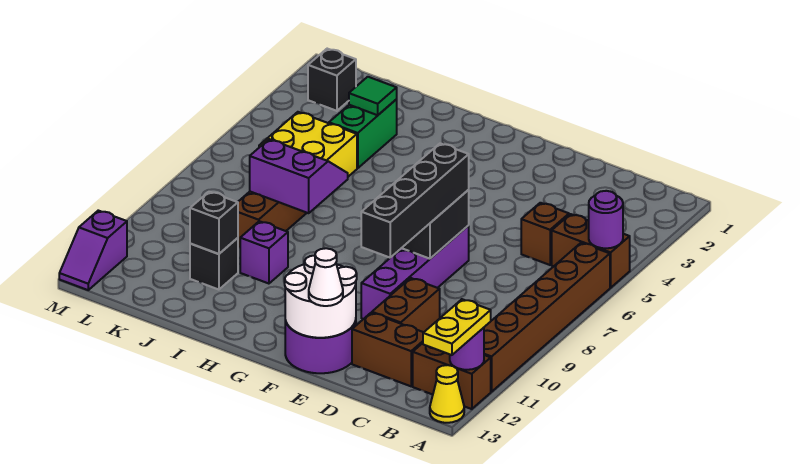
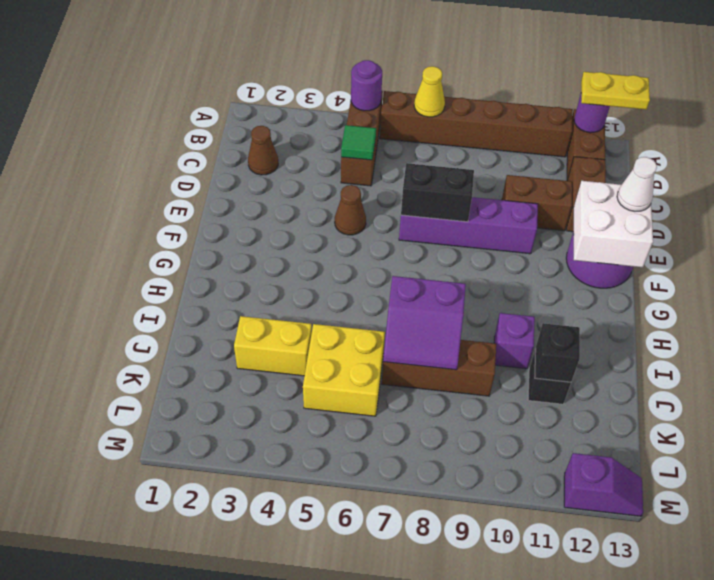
yellow cone A13 level 1 -> yellow cone A7 level 2
none -> brown cone C2 level 1
none -> brown cone E5 level 1
black brick E7:E10 level 3 -> none
white round brick E12:F13 level 2 -> white brick E12:F13 level 2
purple slope I7:J8 level 2 top 8 -> purple slope I7:J8 level 2 top I
green brick J3:J4 level 1 -> yellow brick J3:J4 level 1
green tile J3 level 2 -> green tile C5 level 2
black brick L2 level 1 -> none

